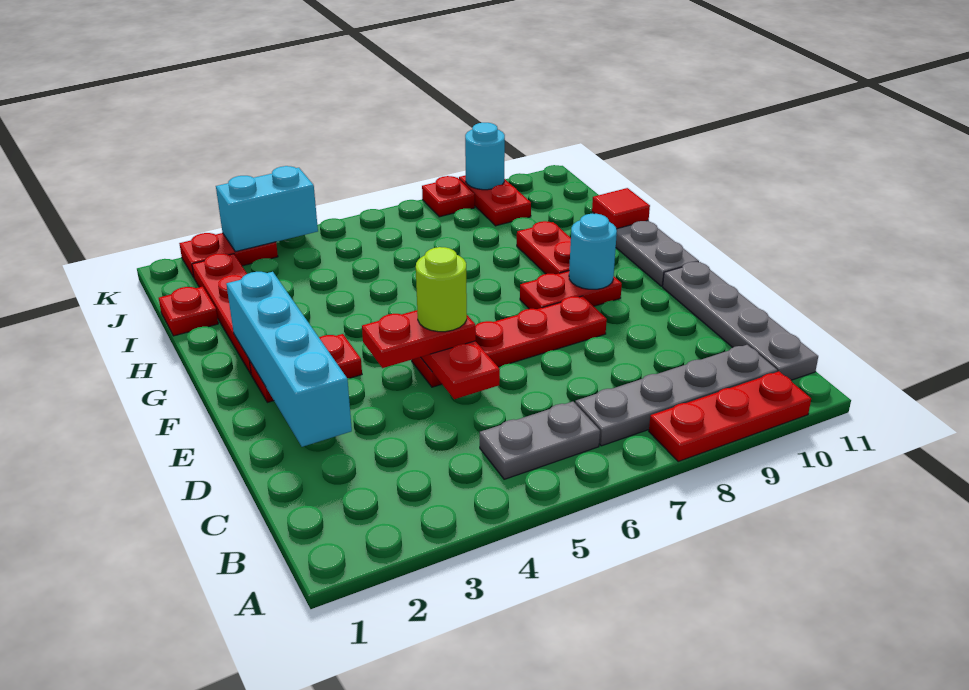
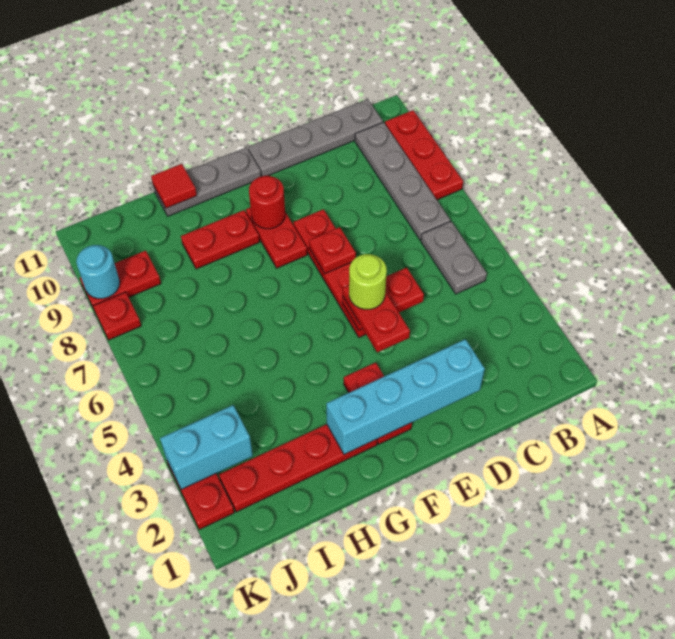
cyan round brick F9 level 2 -> red round brick F9 level 2
red plate I1 level 1 -> red plate E7 level 2
cyan brick K3:K4 level 2 -> cyan brick J3:K3 level 2

